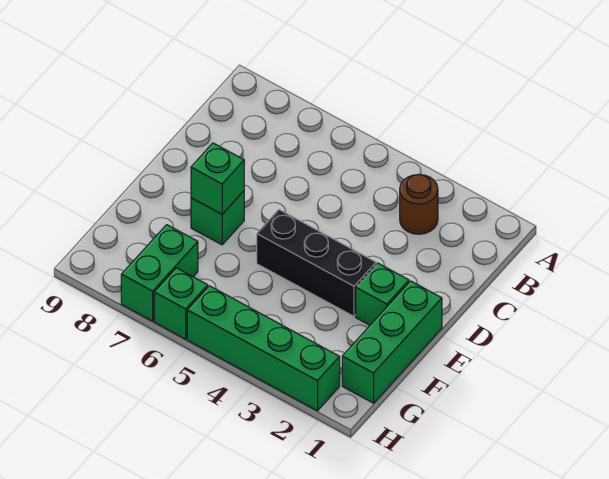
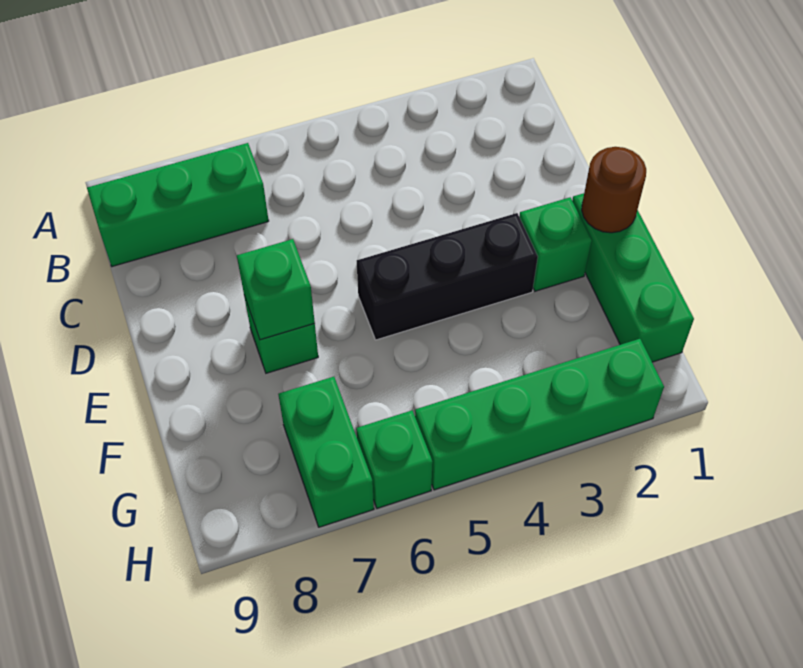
brown round brick B3 level 1 -> brown round brick E1 level 2
none -> green brick B7:B9 level 1

